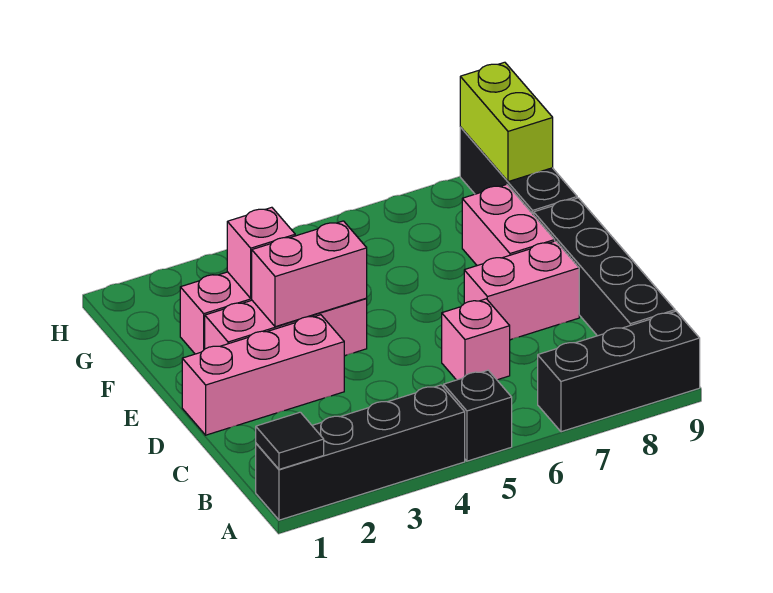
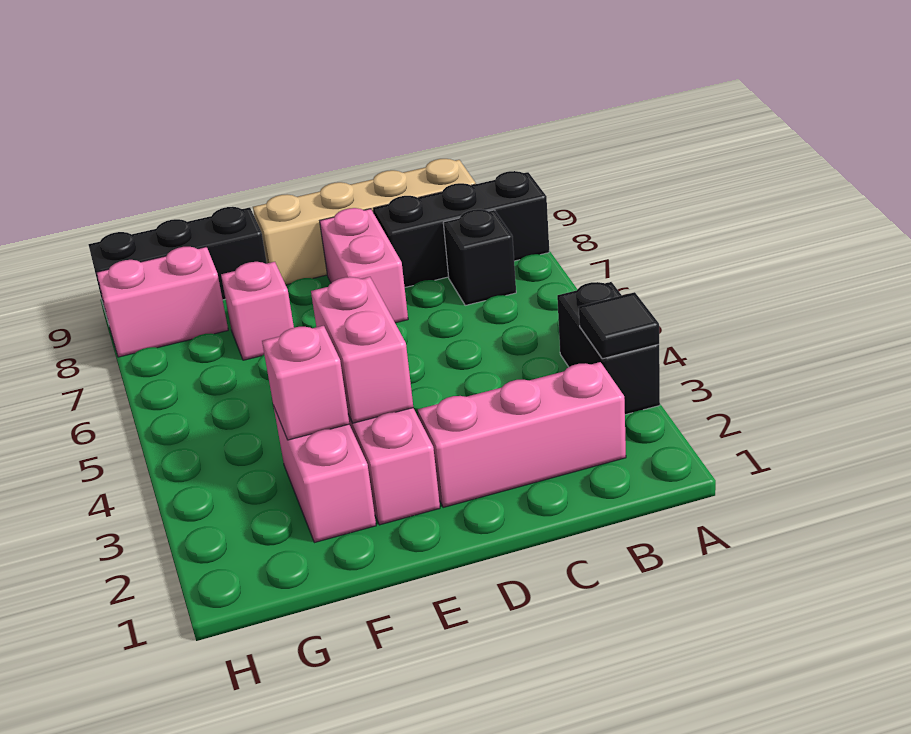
black brick A1:A4 level 1 -> black brick A3:A4 level 1
black tile A1 level 2 -> black tile A3 level 2
black brick A5 level 1 -> black brick B7 level 1
black brick A7:A9 level 1 -> black brick A8:C8 level 1
black brick B9:E9 level 1 -> tan brick B9:E9 level 1
pink brick C6 level 1 -> pink brick F7 level 1
pink brick D1:D3 level 1 -> pink brick B2:D2 level 1
pink brick E8:F8 level 1 -> pink brick G8:H8 level 1
lime brick G9:H9 level 2 -> none

